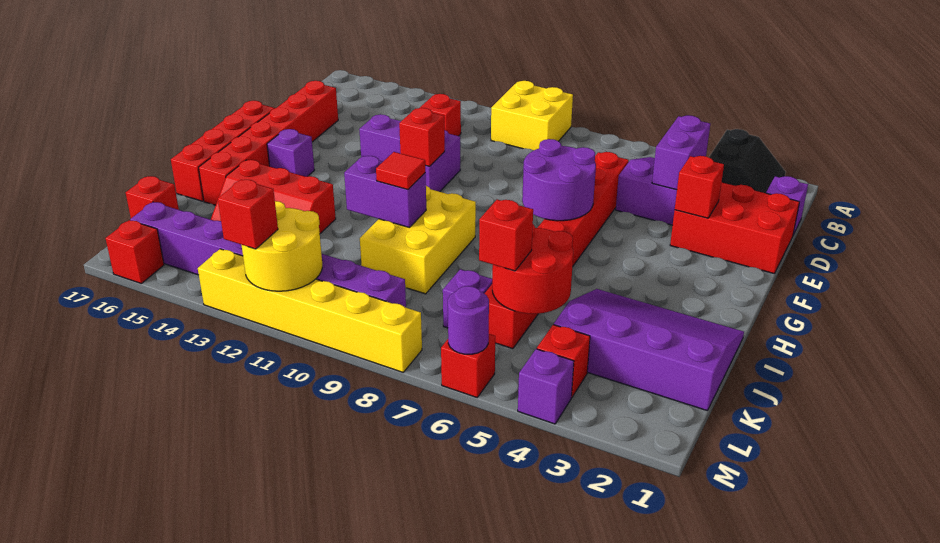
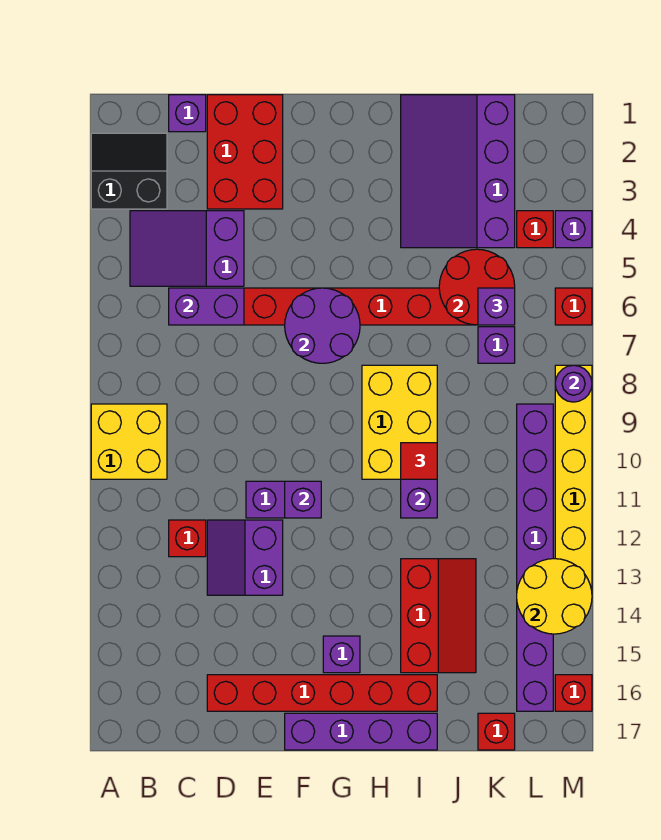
purple brick C4:D4 level 2 -> purple brick C6:D6 level 2
red brick E3 level 2 -> none
red brick F11 level 2 -> purple brick F11 level 2
red brick F17:I17 level 1 -> purple brick F17:I17 level 1
yellow brick H9:J10 level 1 -> yellow brick H8:I10 level 1
red brick K6 level 3 -> purple brick K6 level 3
yellow round brick L11:M12 level 2 -> yellow round brick L13:M14 level 2
purple round brick M6 level 2 -> purple round brick M8 level 2
red brick M12 level 3 -> none

